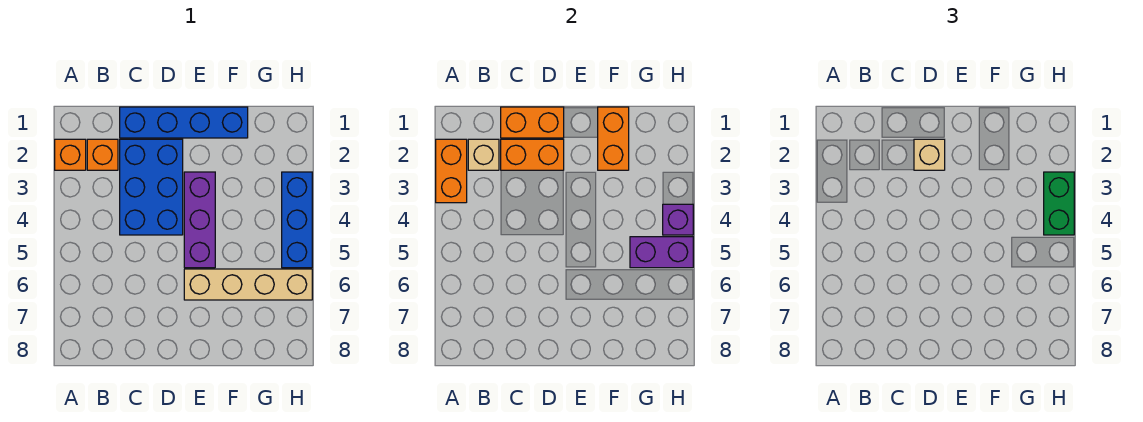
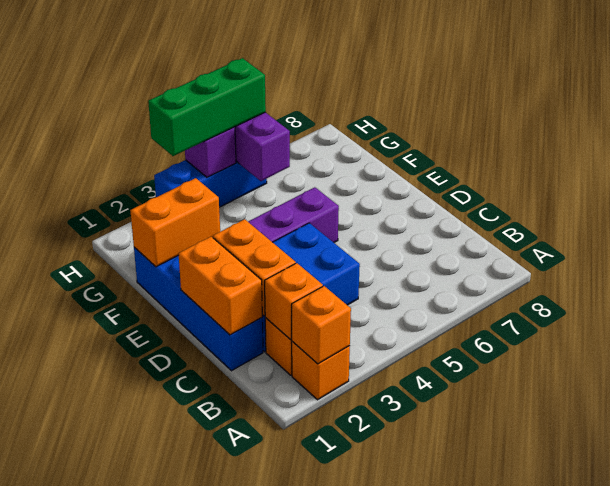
orange brick A2:A3 level 2 -> orange brick A2 level 2
tan brick B2 level 2 -> orange brick B2 level 2
tan brick D2 level 3 -> none
tan brick E6:H6 level 1 -> none
green brick H3:H4 level 3 -> green brick H3:H5 level 3

